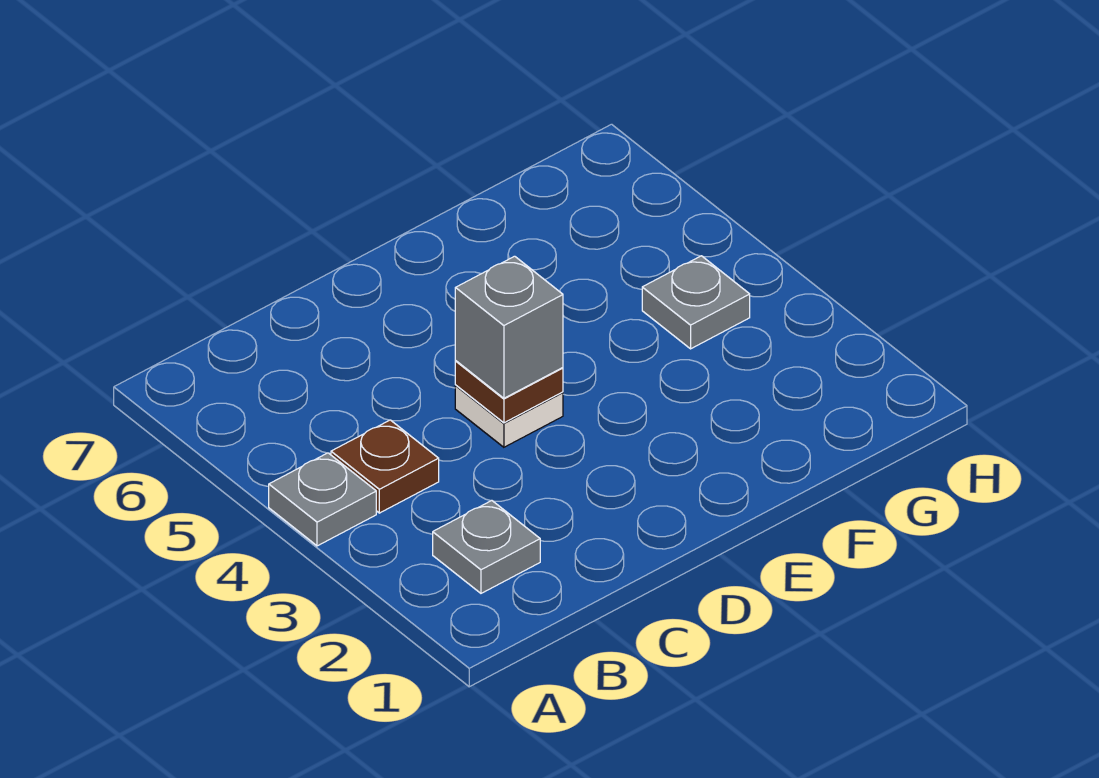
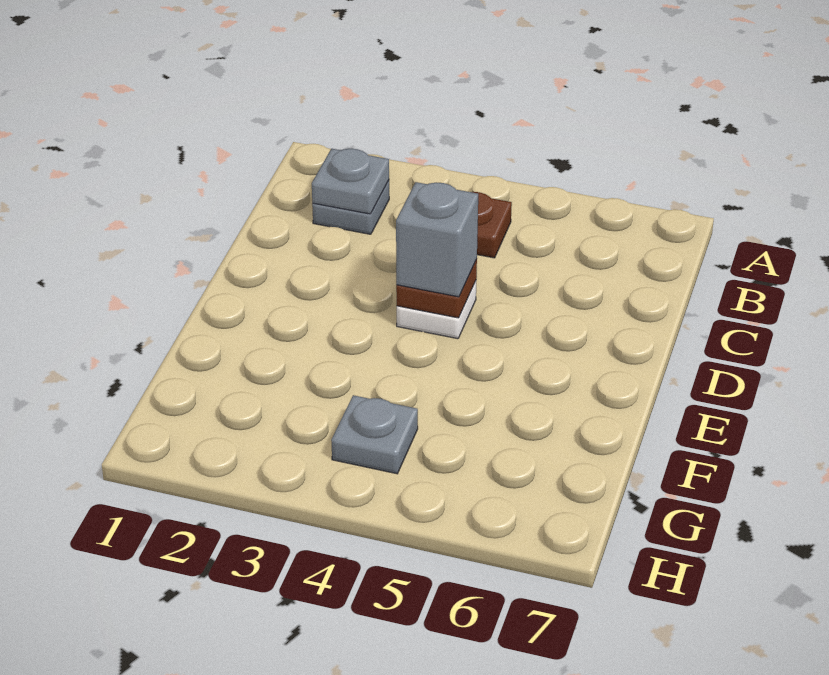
grey plate A4 level 1 -> grey plate B2 level 2

